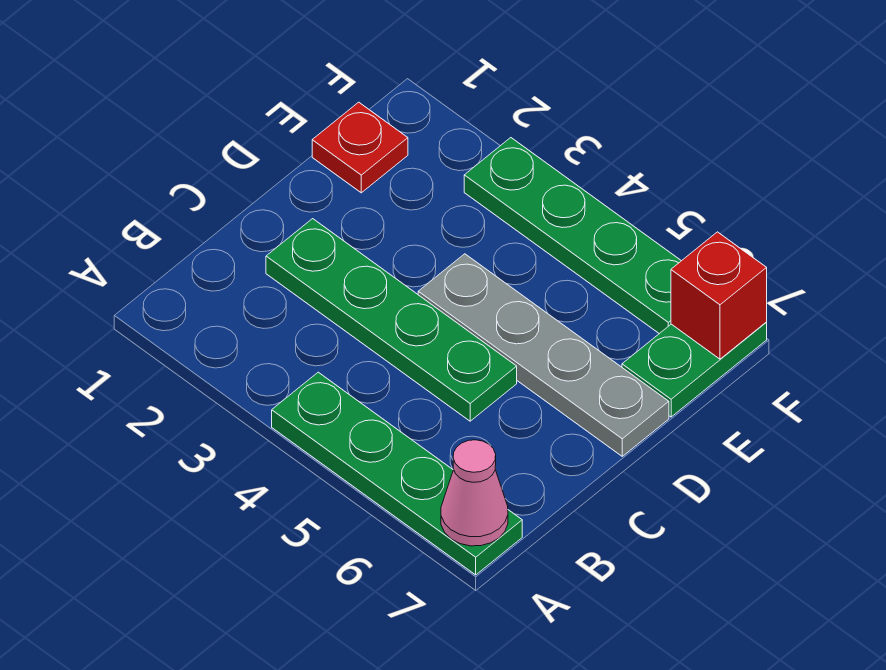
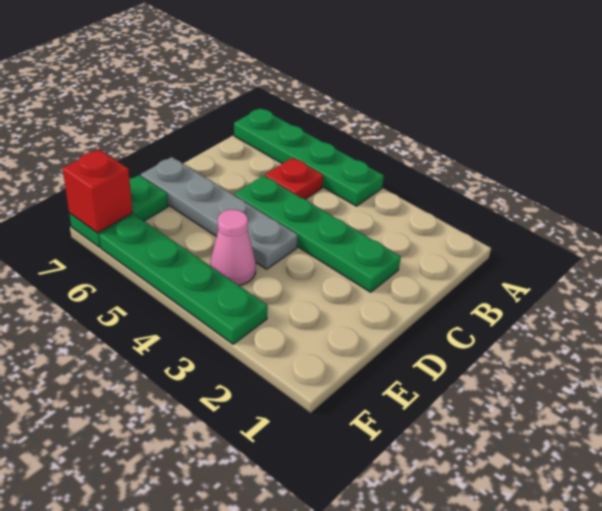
pink cone A7 level 2 -> pink cone E4 level 1
red plate E1 level 1 -> red plate B5 level 1

